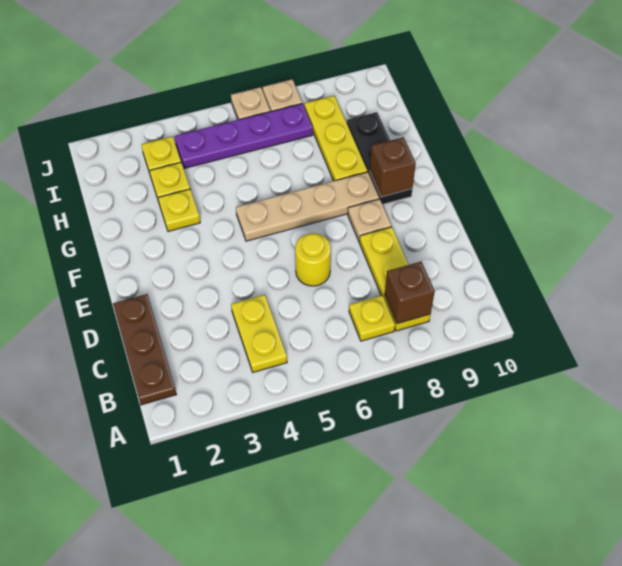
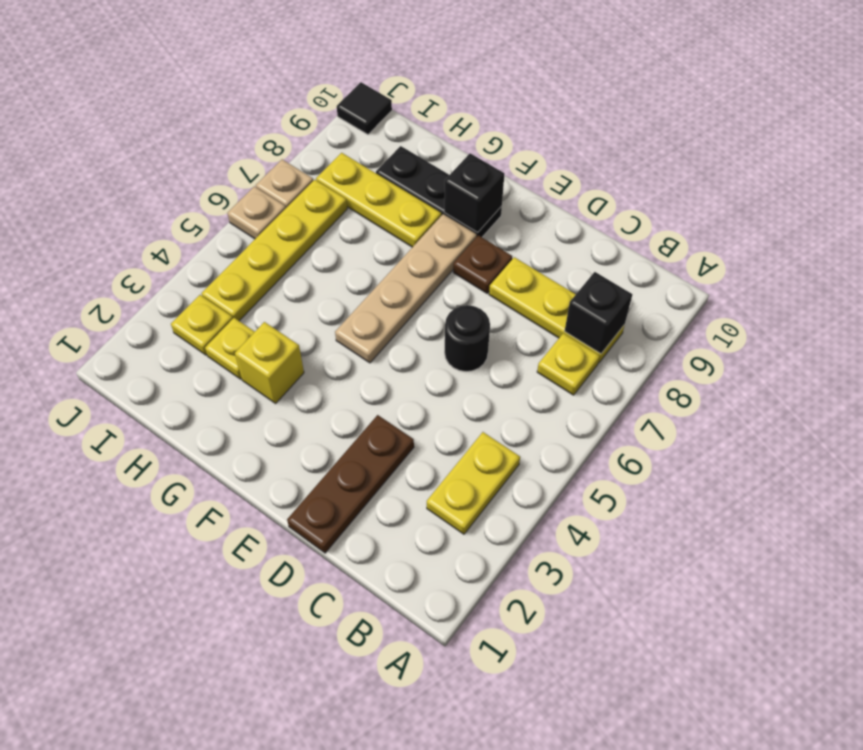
brown plate B1:D1 level 1 -> brown plate D1:D3 level 1
yellow plate B4:C4 level 1 -> yellow plate B3:B4 level 1
brown brick B8 level 2 -> black brick B8 level 2
yellow round brick D6 level 1 -> black round brick D6 level 1
tan plate E8 level 1 -> brown plate E8 level 1
brown brick F9 level 2 -> black brick F9 level 2
yellow plate G3 level 1 -> yellow brick G3 level 1
purple plate I4:I7 level 1 -> yellow plate I4:I7 level 1
none -> black tile J10 level 1

